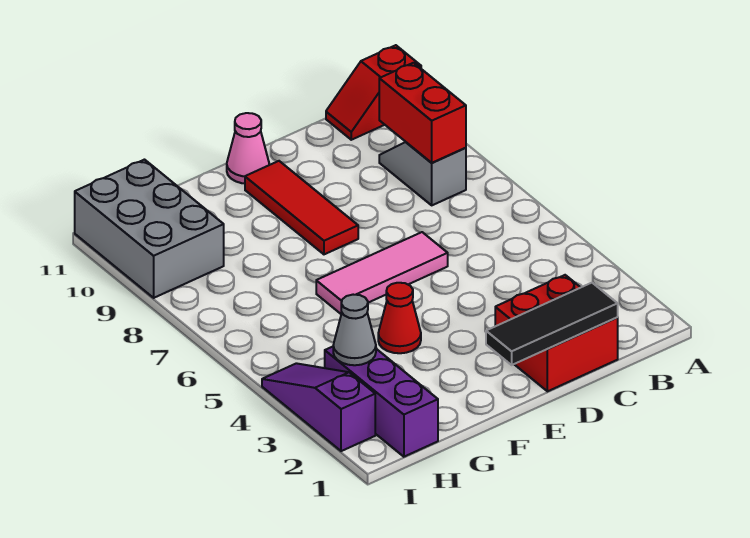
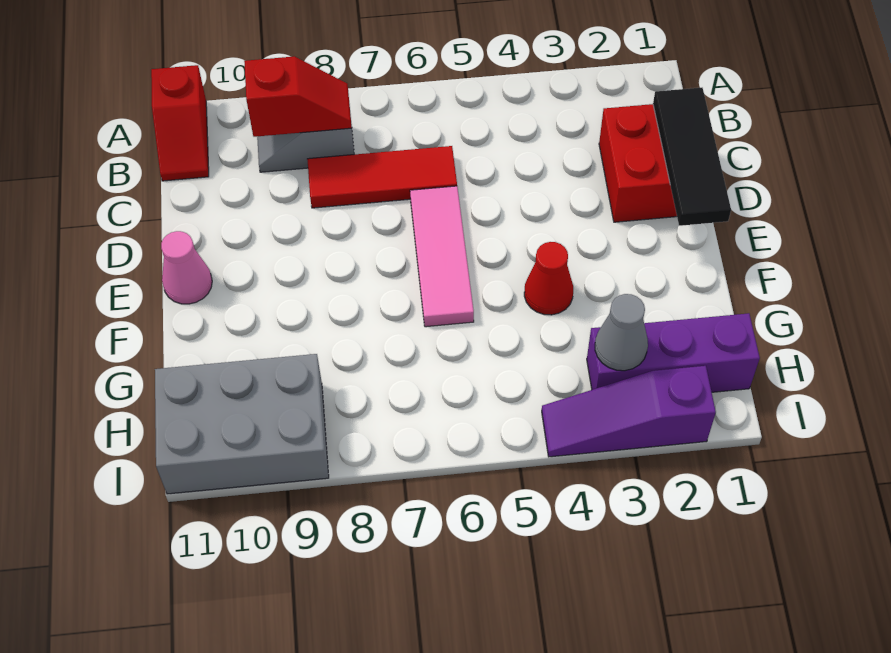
red brick B8:B9 level 2 -> red slope B8:B9 level 2 top 9
red tile E8:E10 level 1 -> red tile C6:C8 level 1

